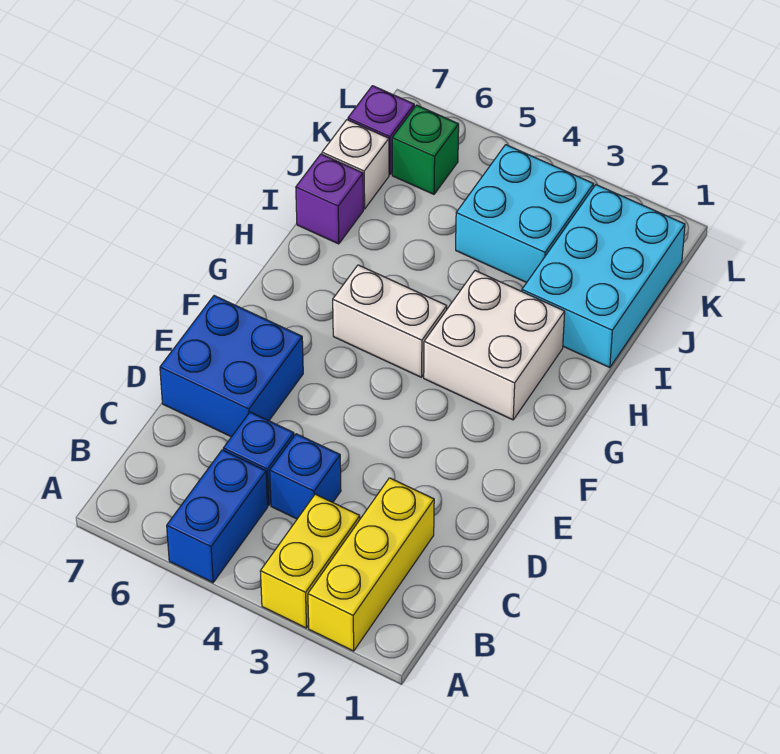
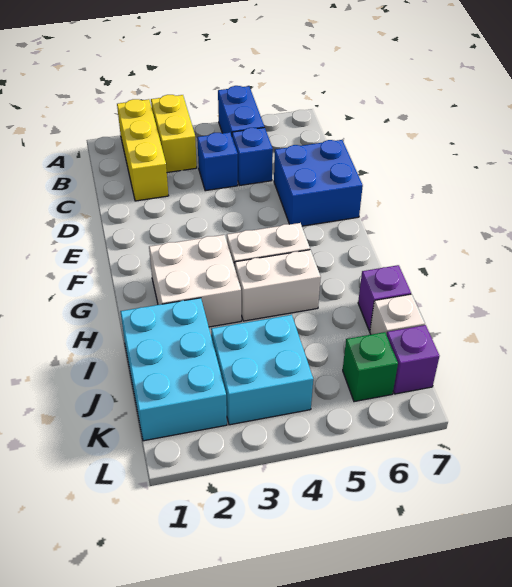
none -> white brick H4:H5 level 1

